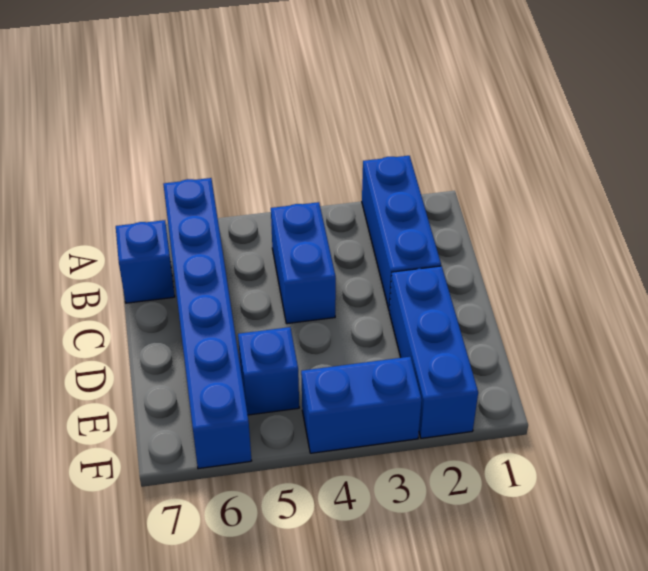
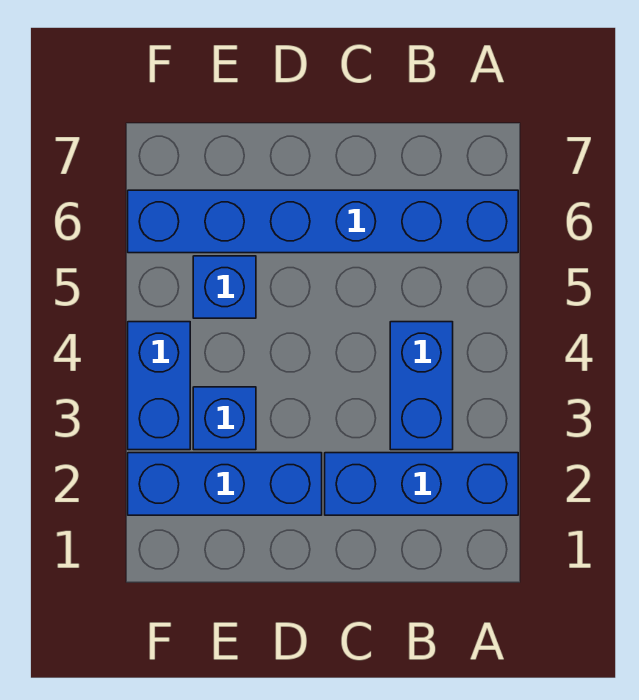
blue brick B4:C4 level 1 -> blue brick B3:B4 level 1
blue brick B7 level 1 -> blue brick E3 level 1

